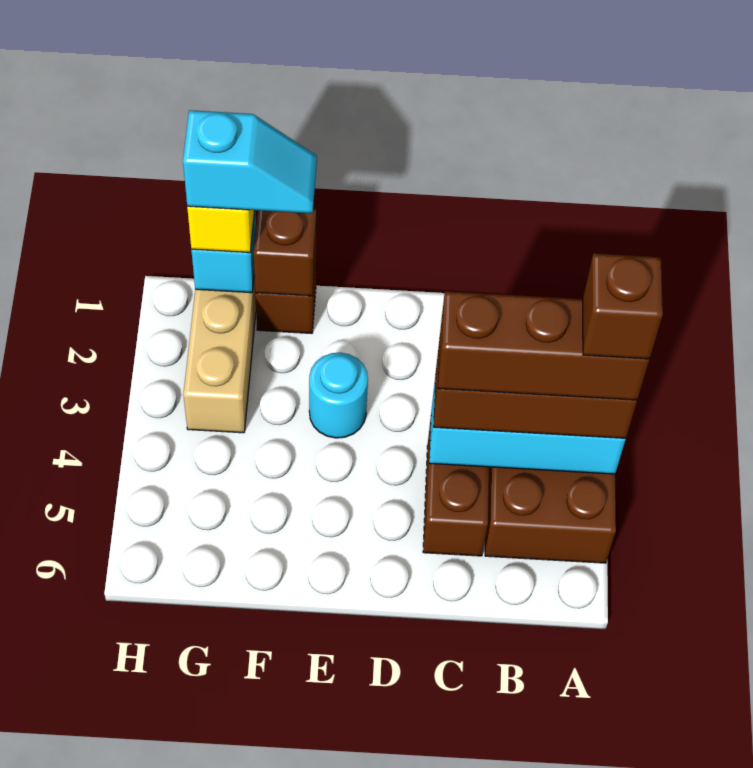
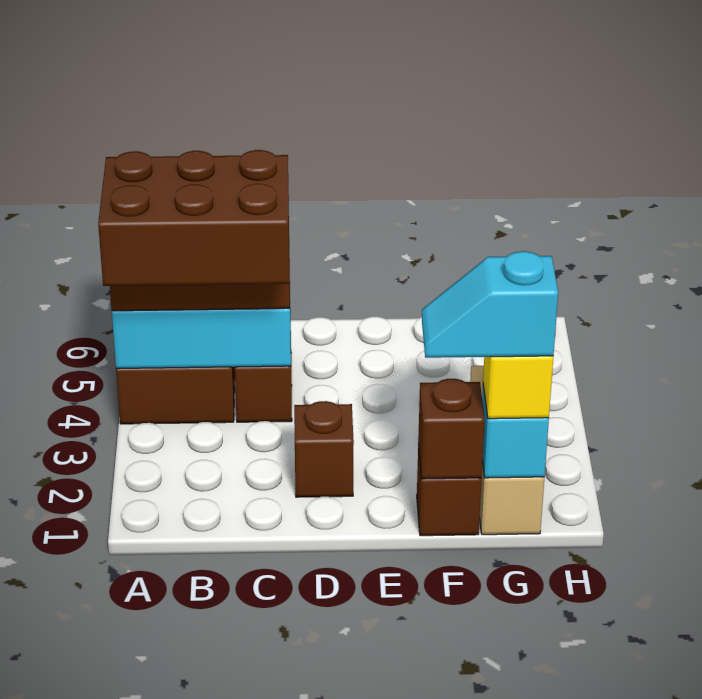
brown brick A4:C4 level 4 -> brown brick A3:C4 level 4
brown brick A4 level 5 -> brown brick D2 level 1
cyan round brick E3 level 1 -> none

